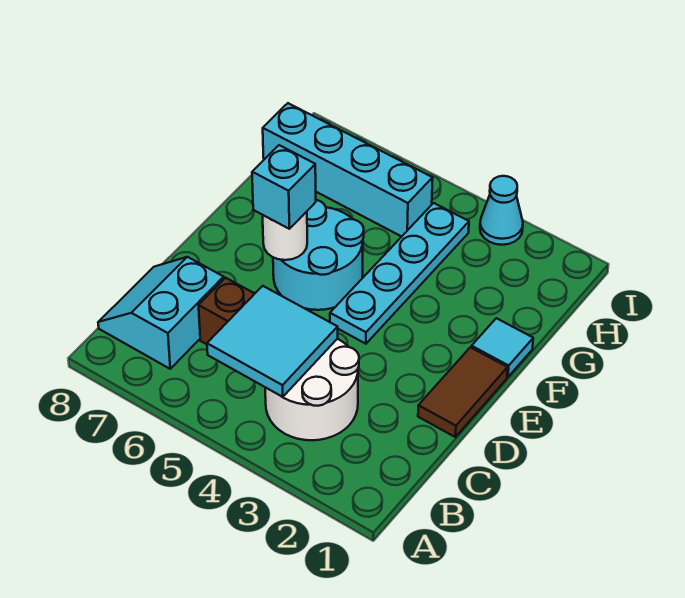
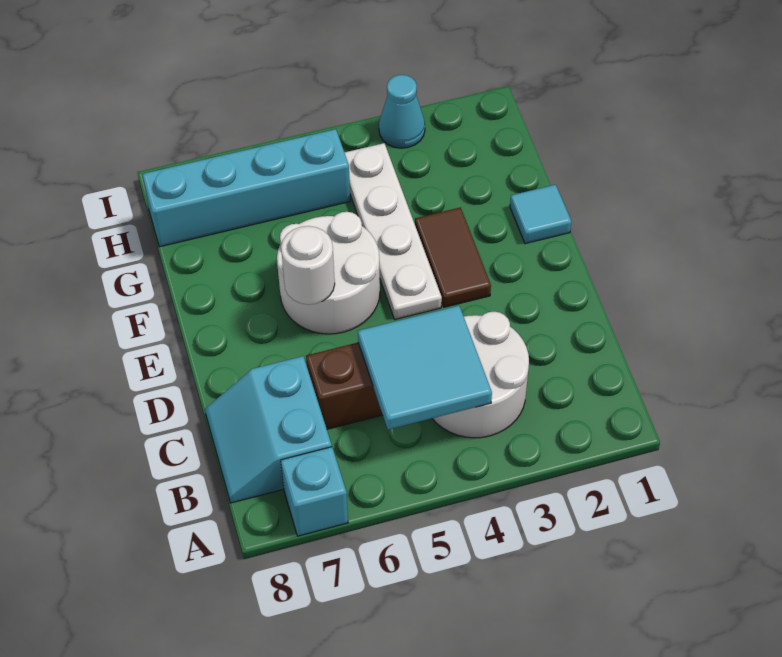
brown tile D1:E1 level 1 -> brown tile E3:F3 level 1
cyan plate E4:H4 level 1 -> white plate E4:H4 level 1
cyan round brick E5:F6 level 1 -> white round brick E5:F6 level 1
cyan brick E6 level 3 -> cyan brick A7 level 1

